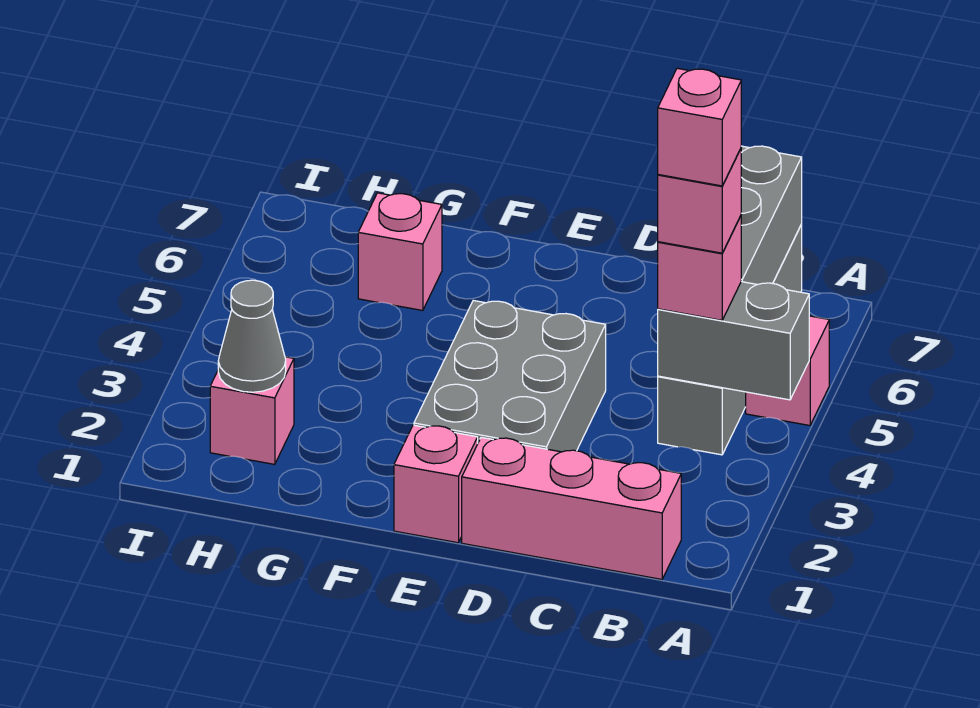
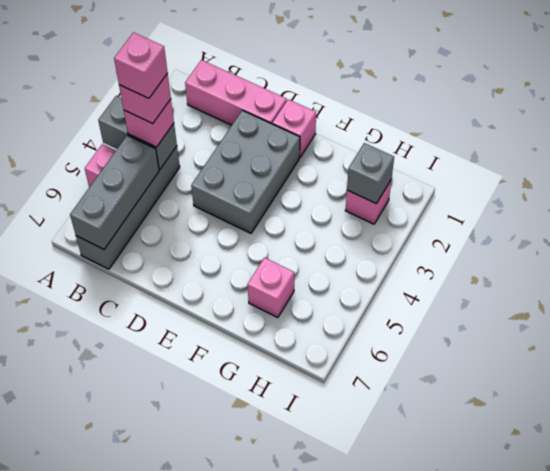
grey cone H2 level 2 -> grey brick H2 level 2

